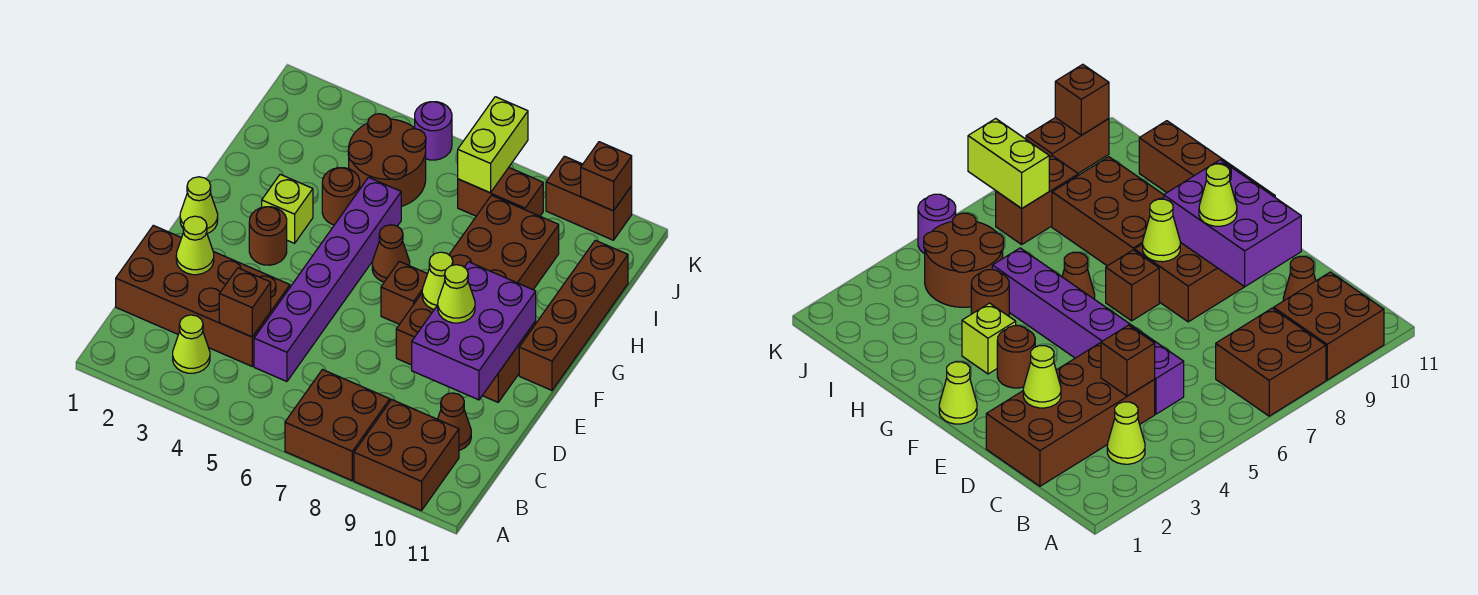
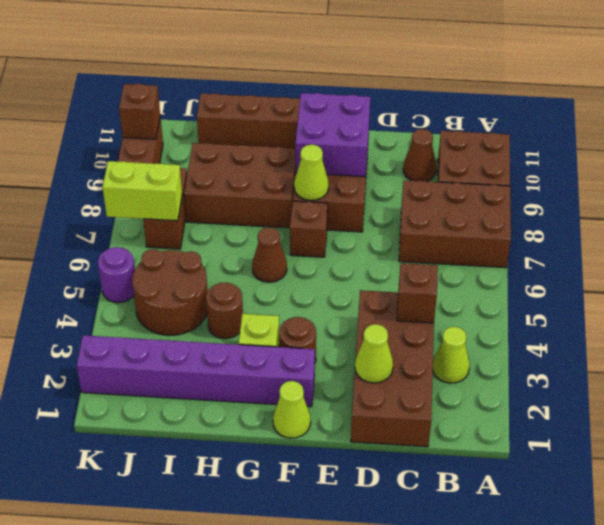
brown brick A7:B8 level 1 -> brown brick A7:C8 level 1
purple brick C5:H5 level 1 -> purple brick F2:K2 level 1
purple brick D9:F10 level 2 -> purple brick E9:F10 level 2
lime cone E9 level 3 -> none

